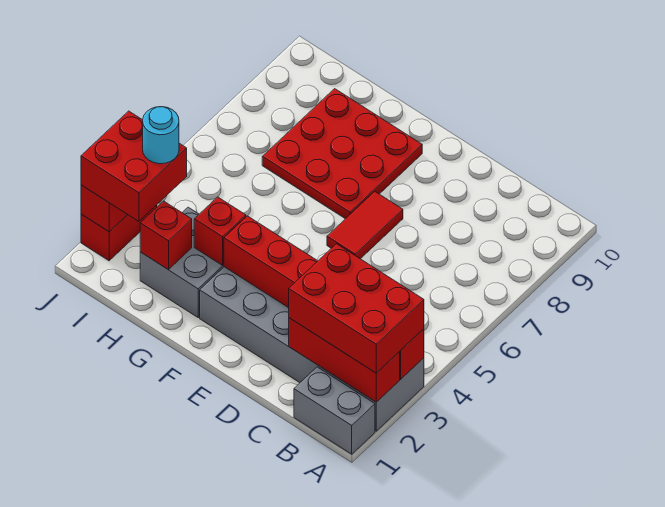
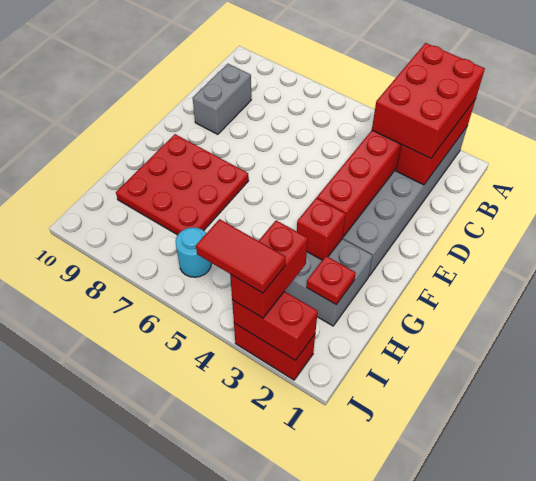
grey brick A1:B1 level 1 -> grey brick C9:D9 level 1
red tile E6:E7 level 1 -> red tile J3:J4 level 4
red brick H2 level 2 -> red plate H2 level 2
red brick I2:J3 level 3 -> red brick I3:J3 level 3
cyan round brick I3 level 4 -> cyan round brick I6 level 1

